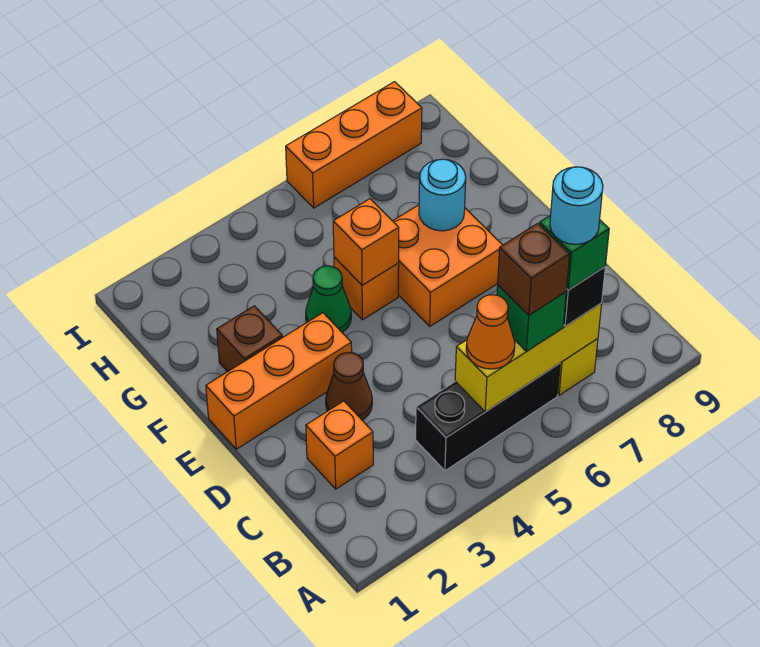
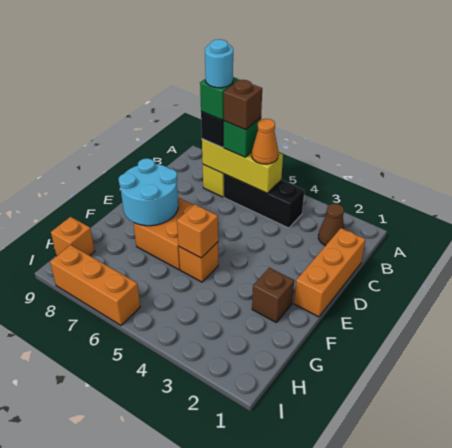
orange brick C2 level 1 -> orange brick H9 level 1
brown cone D3 level 1 -> brown cone B2 level 1
orange brick E1:E3 level 1 -> orange brick C1:E1 level 1
green cone F4 level 1 -> none
cyan round brick F7 level 2 -> cyan round brick E7:F8 level 2

